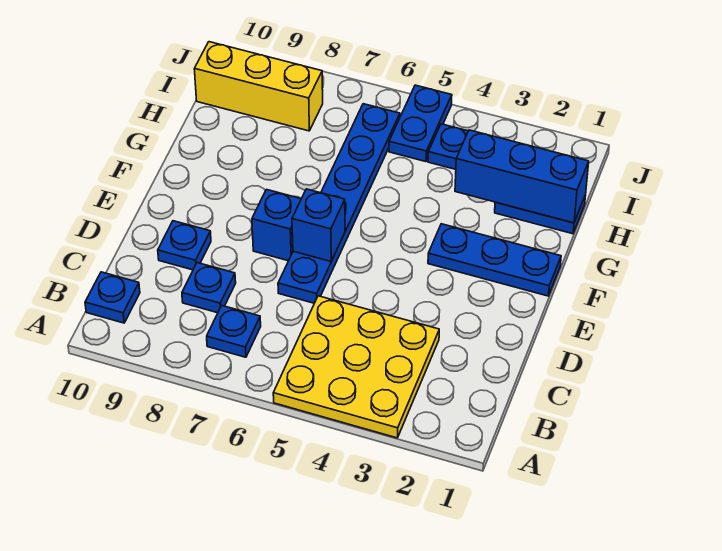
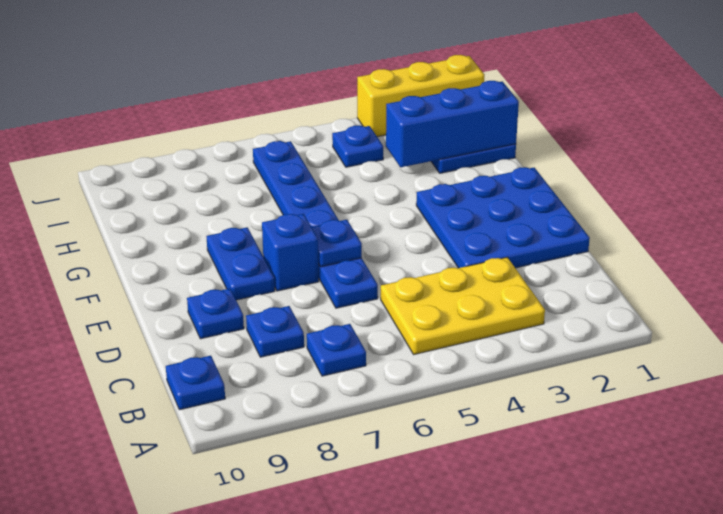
yellow plate A3:C5 level 1 -> yellow plate B3:C5 level 1
blue brick E6 level 2 -> blue plate E6 level 2
blue plate F1:F3 level 1 -> blue plate D1:F3 level 1
blue plate I5:J5 level 1 -> blue plate E8:F8 level 1
yellow brick I8:I10 level 1 -> yellow brick J1:J3 level 1

